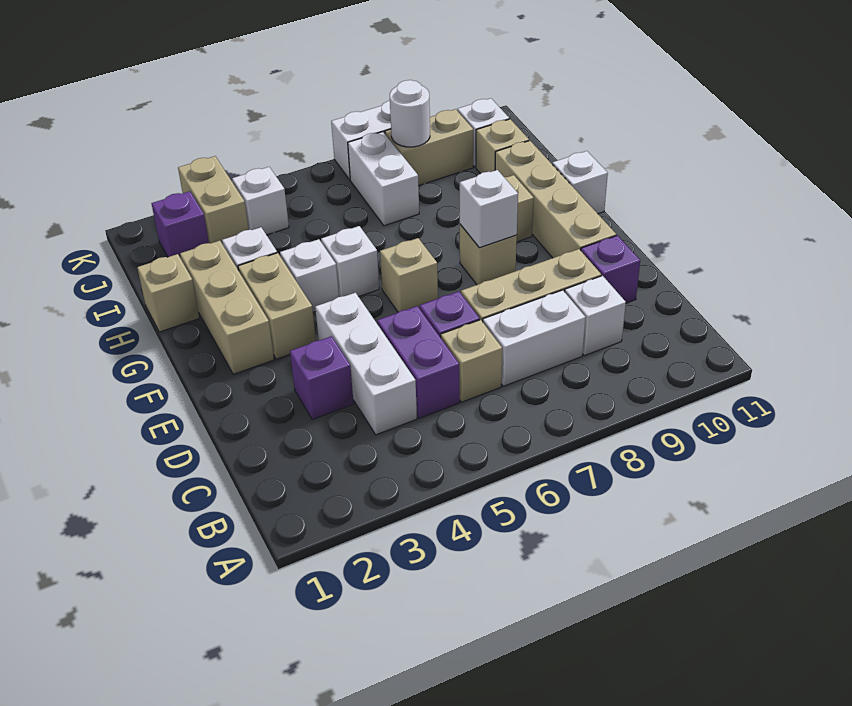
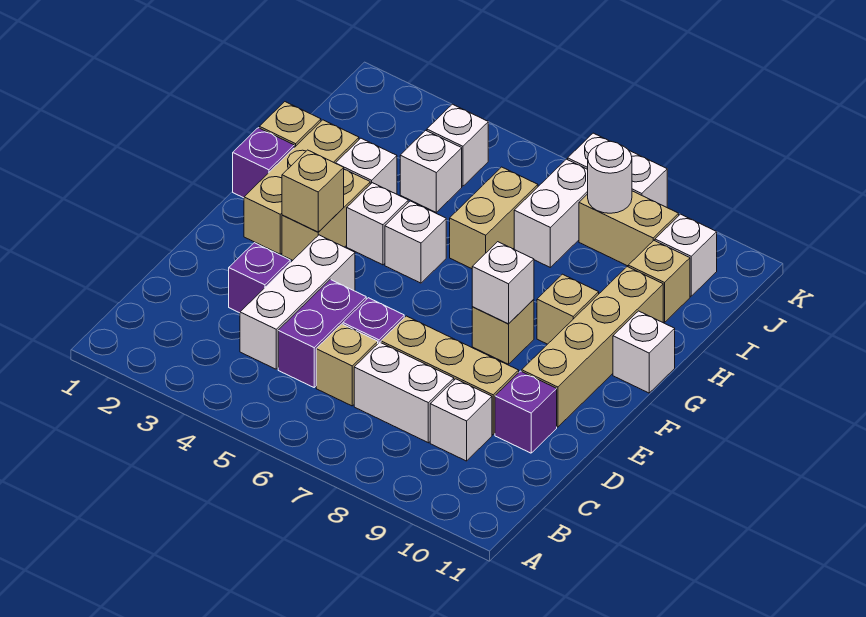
tan brick F6 level 1 -> tan brick F3 level 2
none -> white brick I4 level 1
purple brick J2 level 1 -> purple brick G1 level 1
tan brick J3:K3 level 1 -> tan brick H6:I6 level 1

